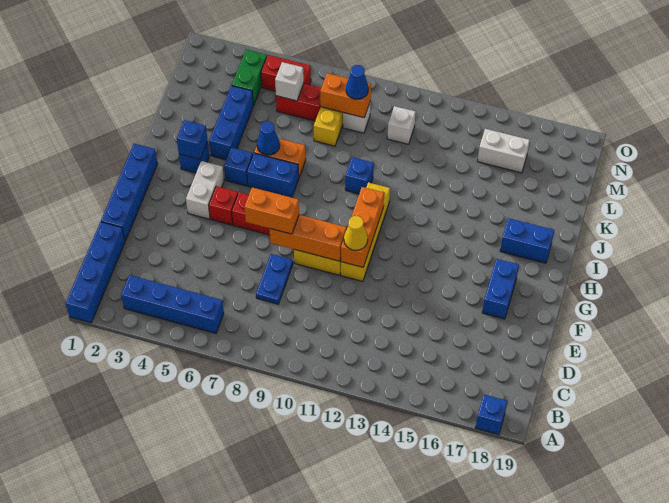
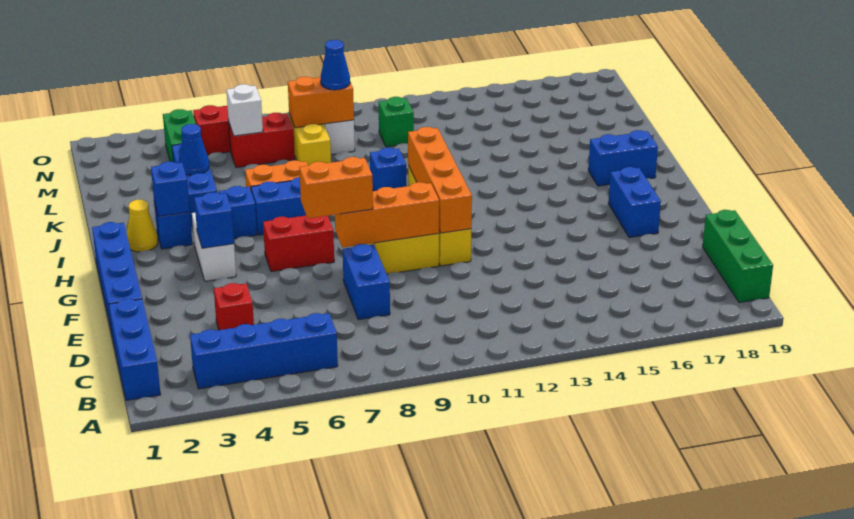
blue brick A1:D1 level 1 -> blue brick B1:D1 level 1
blue brick A18 level 1 -> blue brick G4 level 2
none -> green brick B19:D19 level 1
blue plate D8:E8 level 1 -> blue brick D8:E8 level 1
orange brick F11:H11 level 2 -> orange brick F11:I11 level 2
yellow cone F11 level 3 -> yellow cone I2 level 1
red brick G5 level 1 -> red brick D4 level 1
blue cone J6 level 2 -> blue cone K4 level 2
white brick M11 level 1 -> green brick M11 level 1
white brick M15:M16 level 1 -> none

